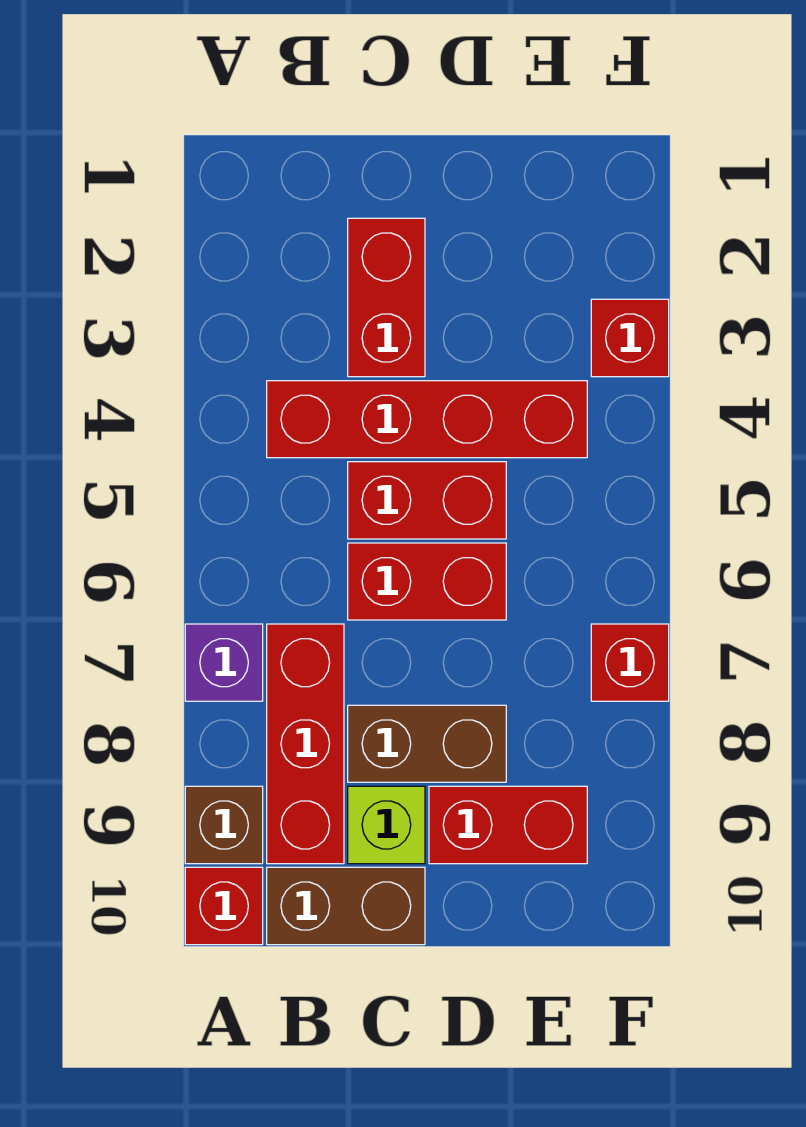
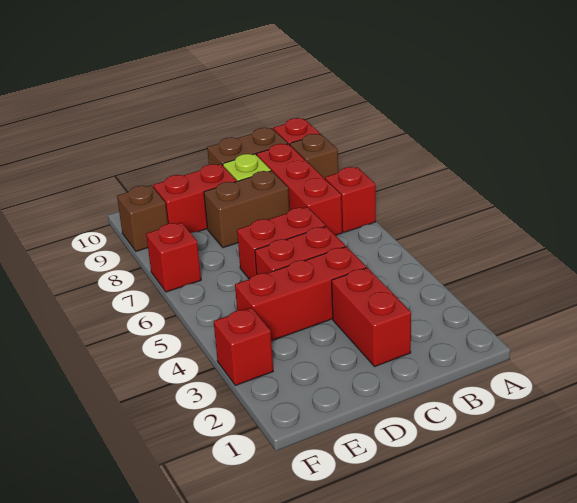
purple brick A7 level 1 -> red brick A7 level 1
red brick B4:E4 level 1 -> red brick C4:E4 level 1
none -> brown brick F9 level 1

